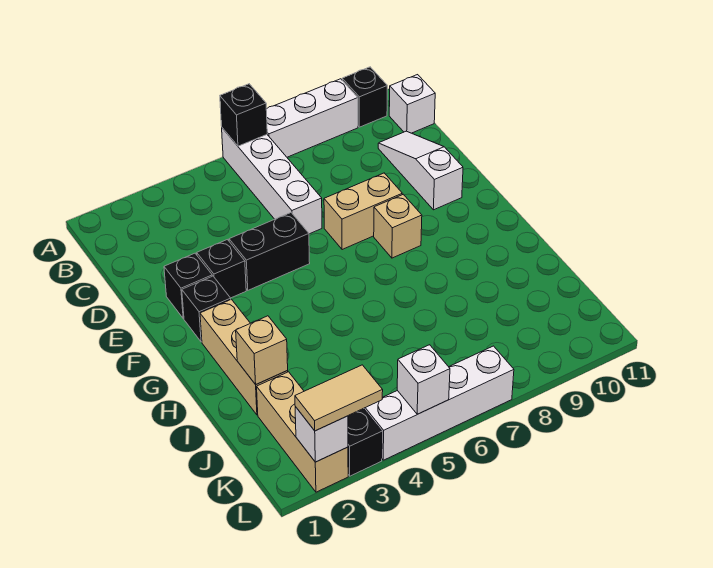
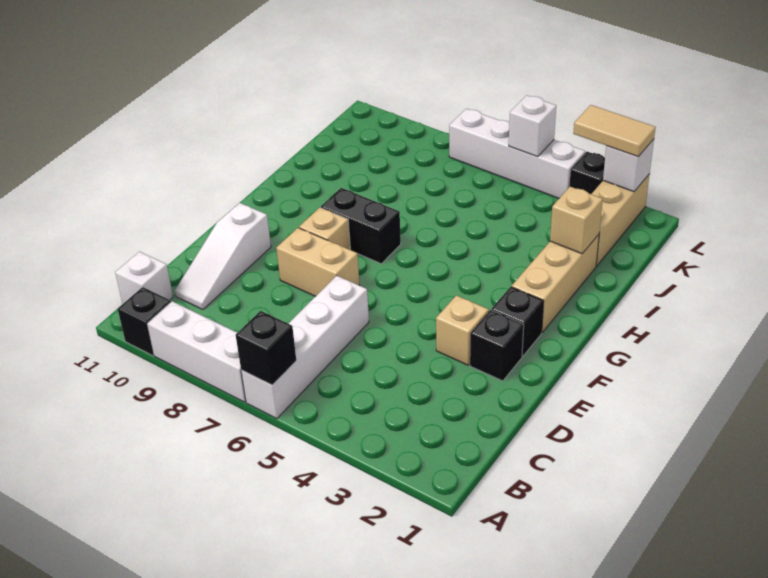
black brick E3 level 1 -> tan brick E3 level 1
black brick E4:E5 level 1 -> black brick G7:G8 level 1

